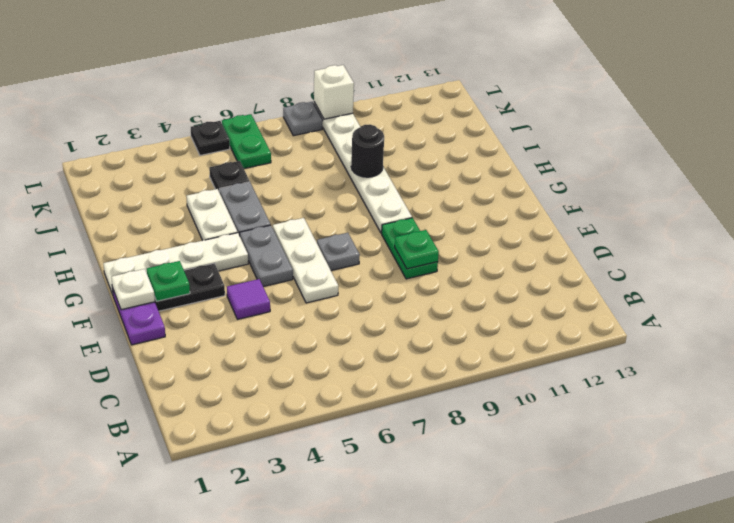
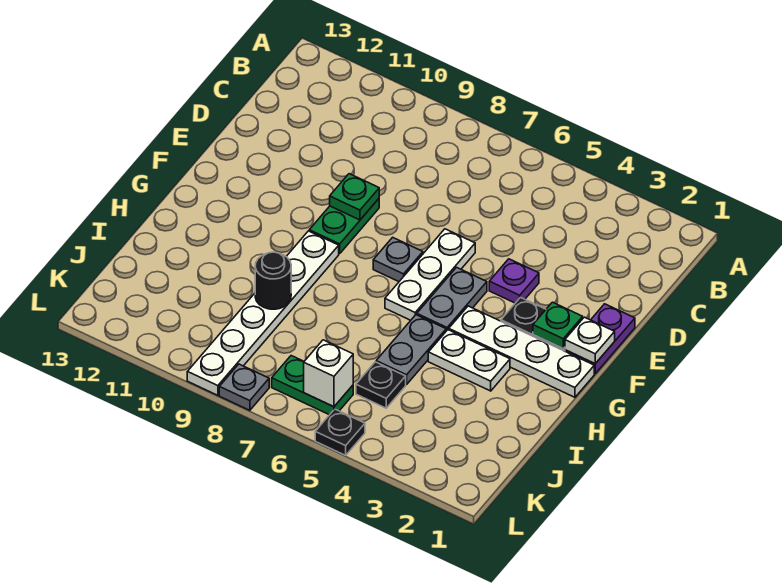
purple tile E4 level 1 -> purple plate E4 level 1
white plate H4:I4 level 1 -> white plate H3:H4 level 1
green plate K6:L6 level 1 -> green plate K6:K7 level 1
white brick L9 level 2 -> white brick K6 level 2

